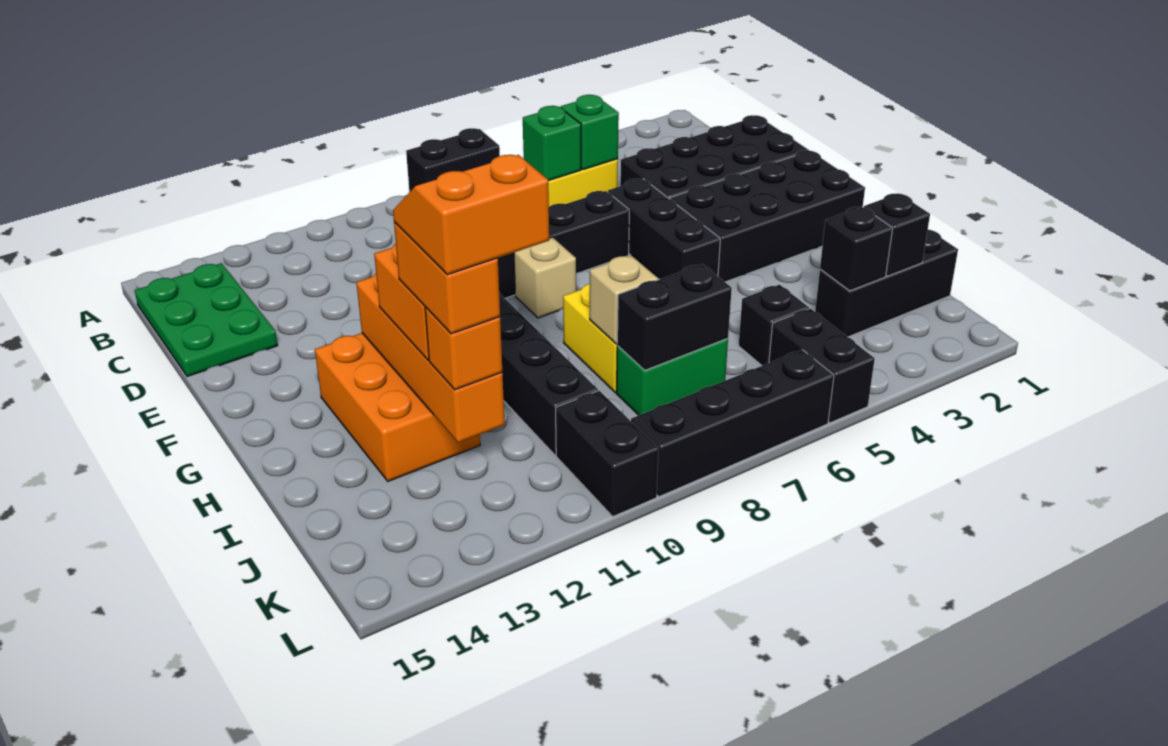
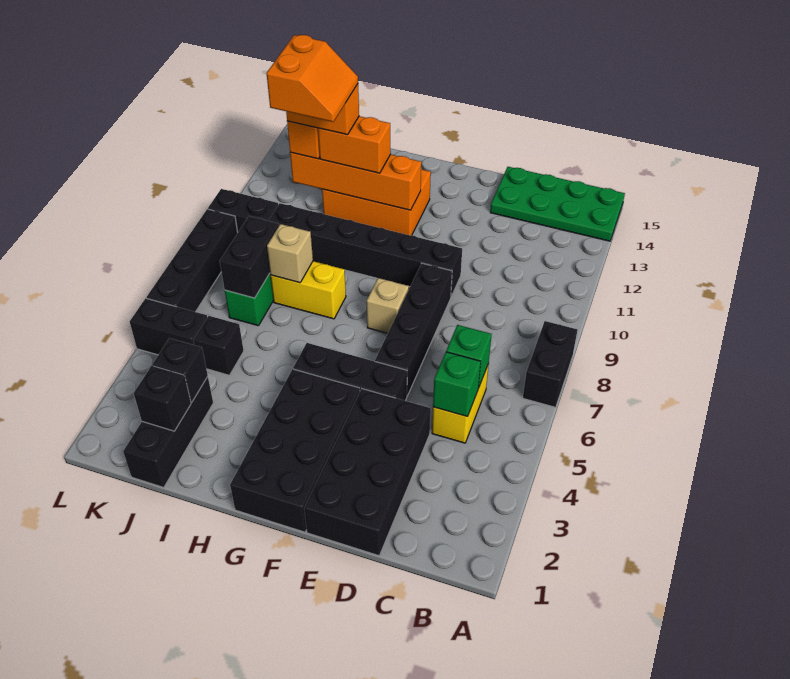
green plate B14:D15 level 1 -> green plate A14:D15 level 1

